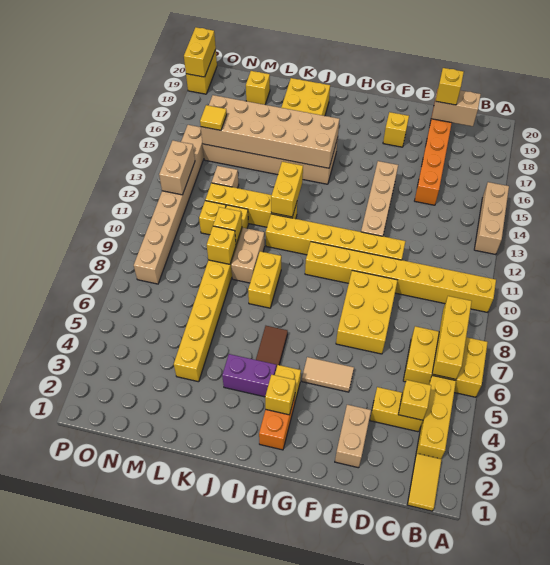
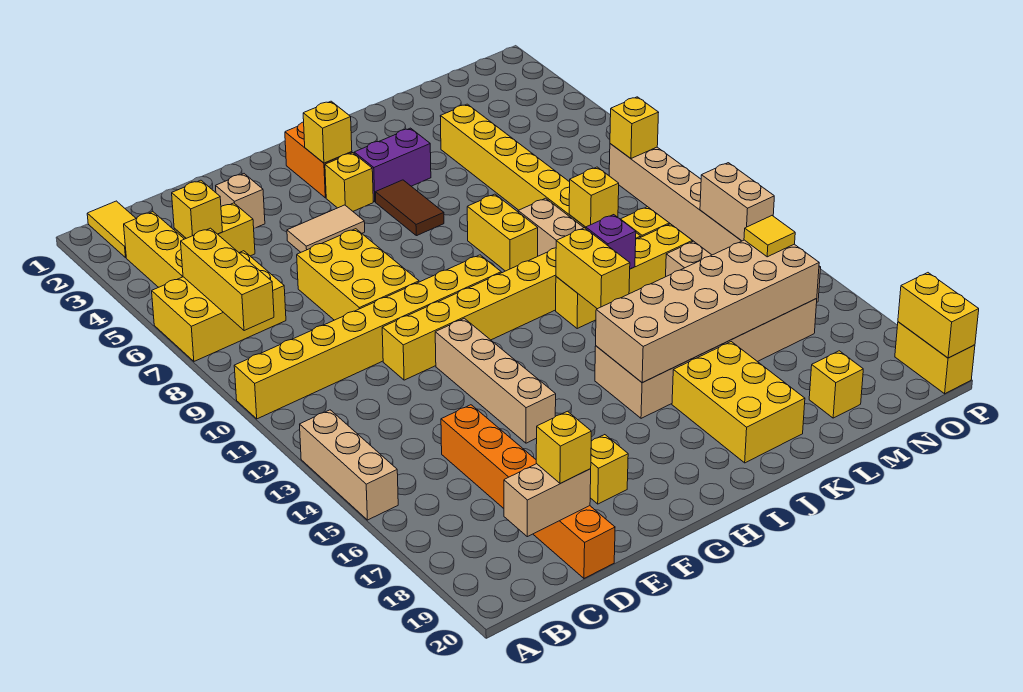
tan brick E2:E3 level 1 -> tan brick E3 level 1
none -> purple brick K12 level 2
yellow brick L9 level 2 -> yellow brick O8 level 2

